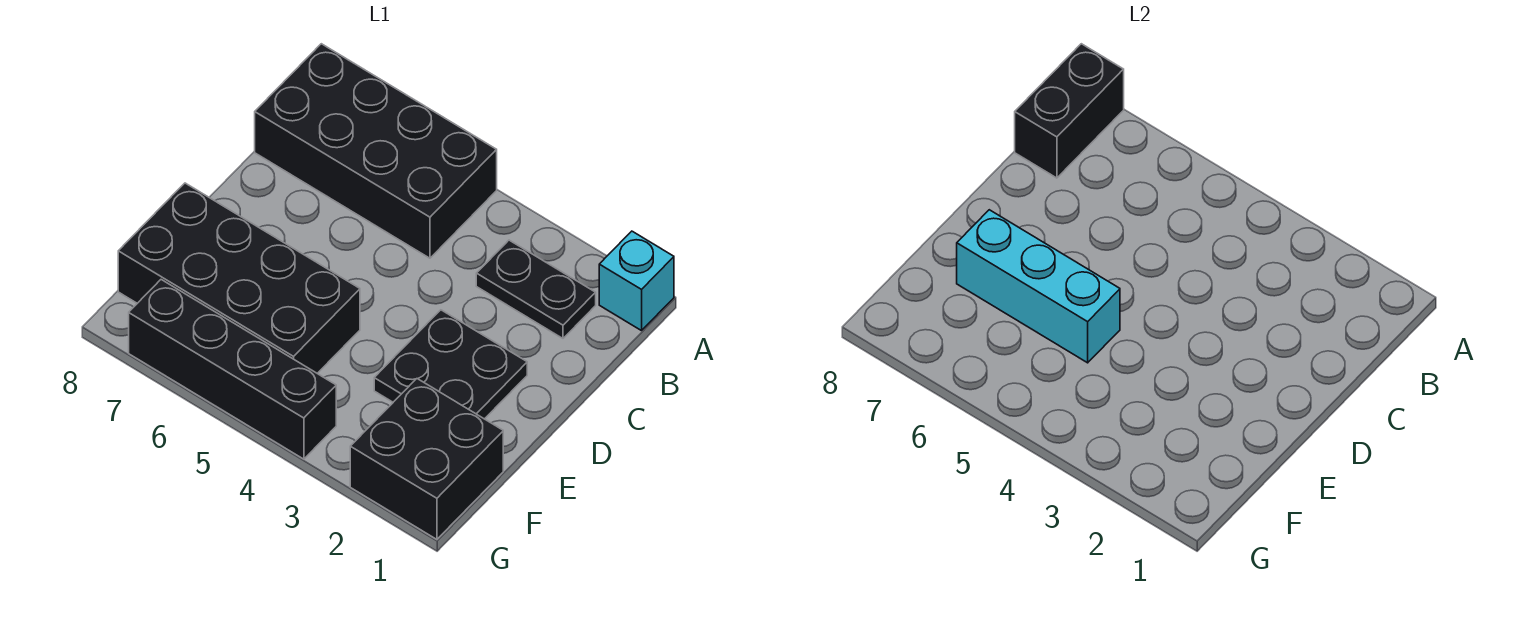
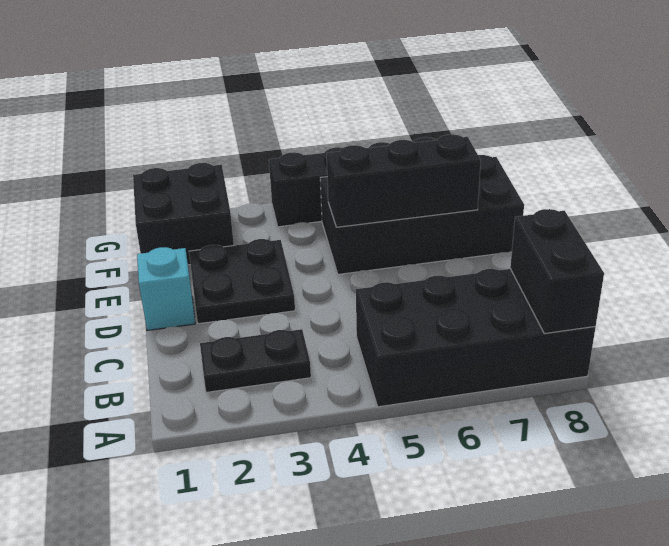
cyan brick A1 level 1 -> cyan brick D1 level 1
cyan brick E5:E7 level 2 -> black brick E5:E7 level 2

